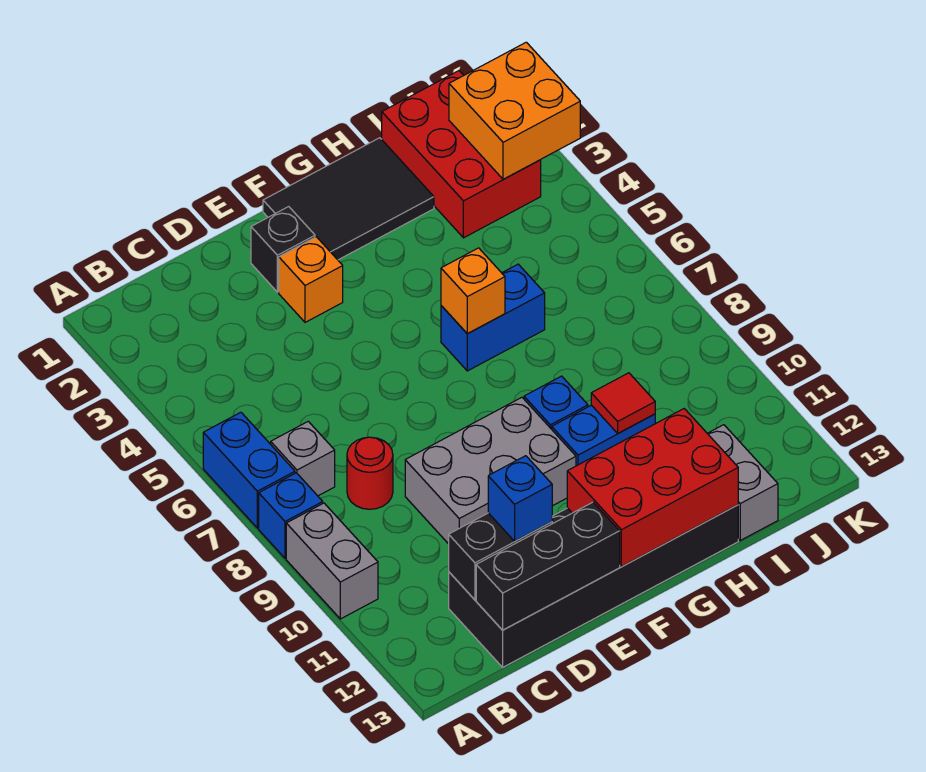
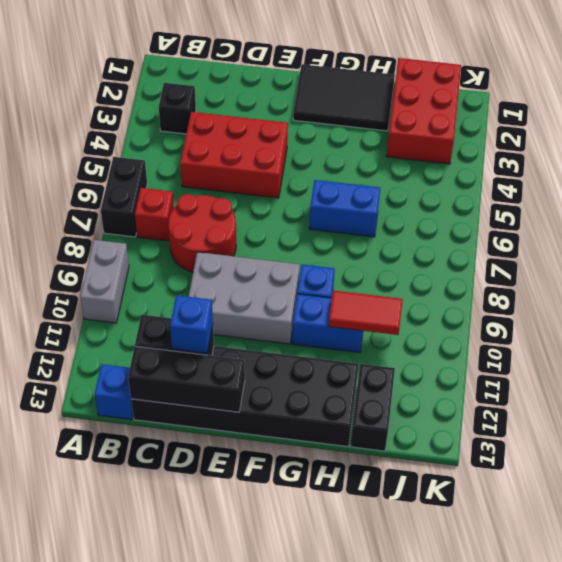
blue brick A6:A7 level 1 -> black brick A6:A7 level 1
blue brick A8 level 1 -> blue brick B13 level 1
grey brick B7 level 1 -> red brick B7 level 1
red round brick C8 level 1 -> red round brick C7:D8 level 1
black brick E2 level 1 -> black brick B3 level 1
orange brick E3 level 1 -> none
red brick F12:H13 level 2 -> red brick C4:E5 level 1
orange brick G6 level 2 -> none
red tile H10 level 2 -> red tile H10:I10 level 2
grey brick I12:I13 level 1 -> black brick I12:I13 level 1
orange brick J2:K3 level 2 -> none

